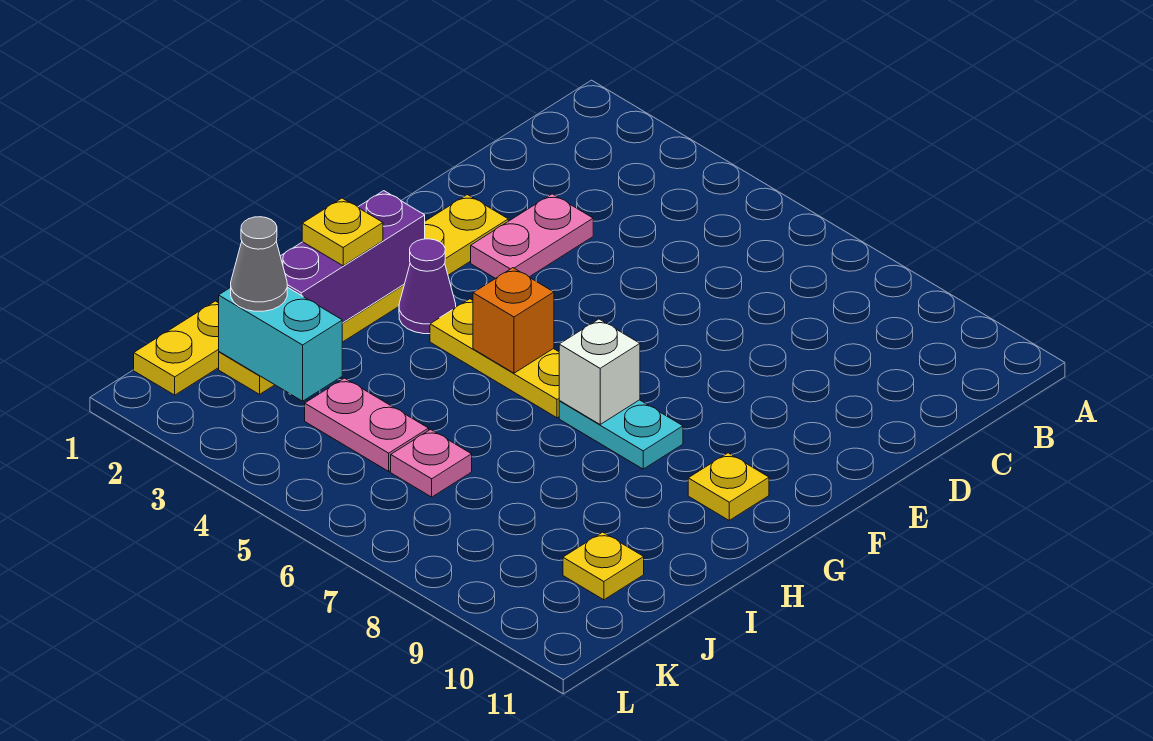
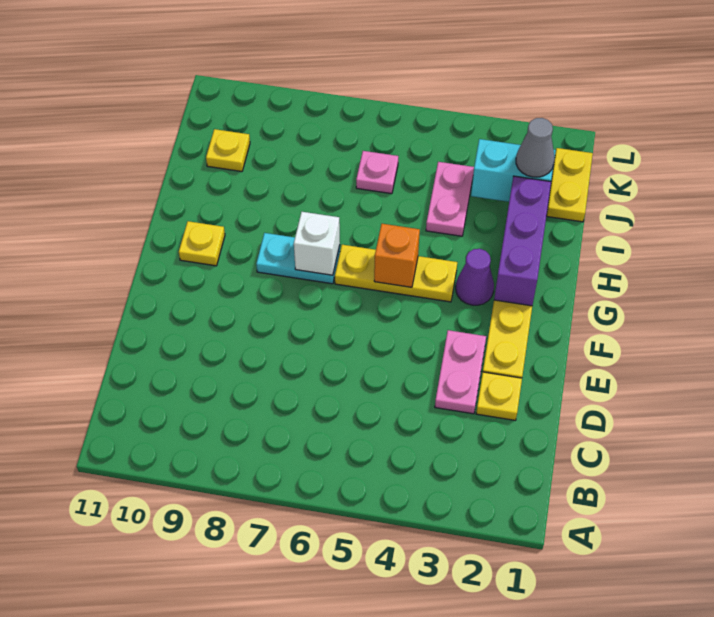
yellow plate H2 level 3 -> yellow plate D2 level 1
pink plate J4:J5 level 1 -> pink plate I4:J4 level 1

